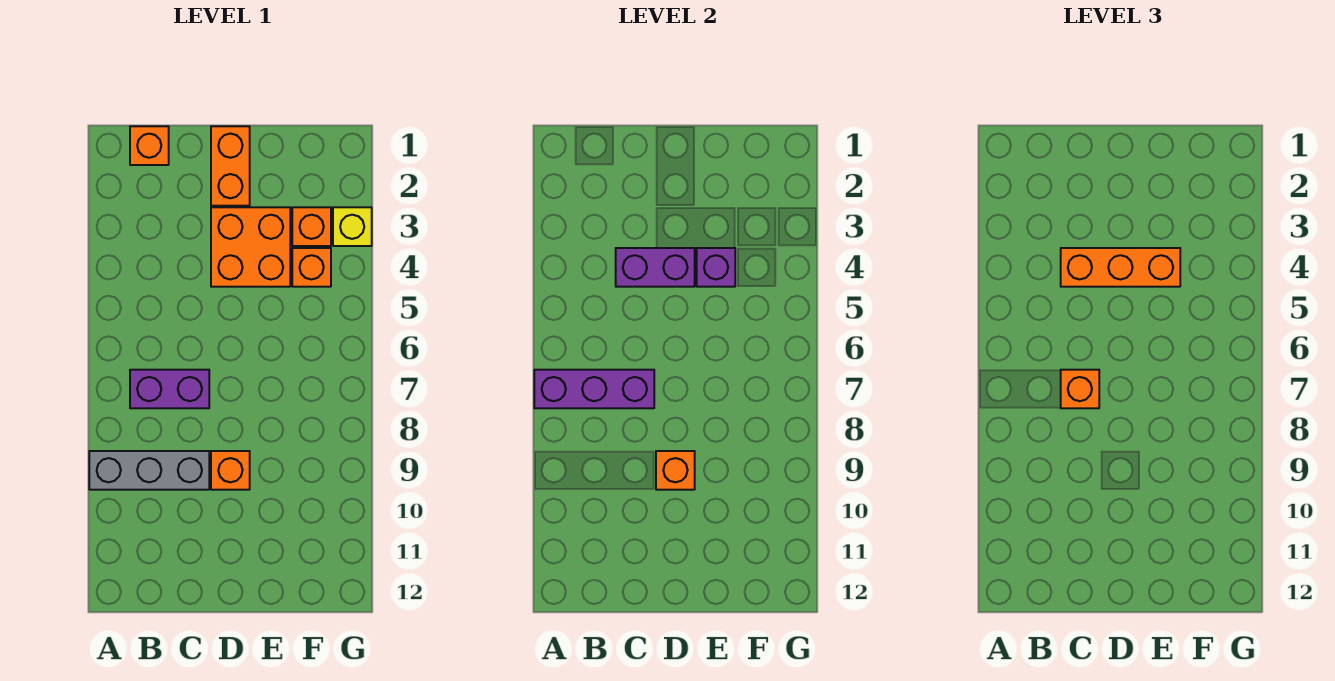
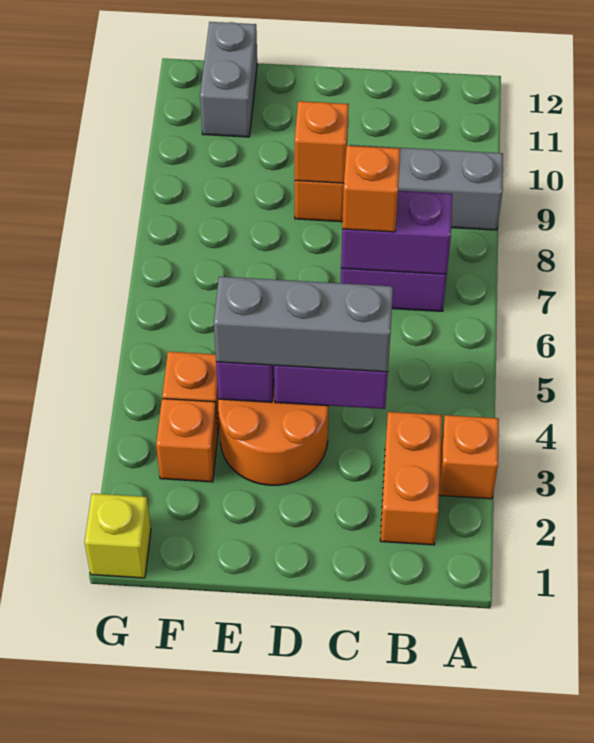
purple brick A7:C7 level 2 -> purple brick B7:C7 level 2
orange brick B1 level 1 -> orange brick A3 level 1
orange brick C4:E4 level 3 -> grey brick C4:E4 level 3
orange brick D1:D2 level 1 -> orange brick B2:B3 level 1
orange brick D3:E4 level 1 -> orange round brick D3:E4 level 1
none -> grey brick F11:F12 level 1
yellow brick G3 level 1 -> yellow brick G1 level 1

